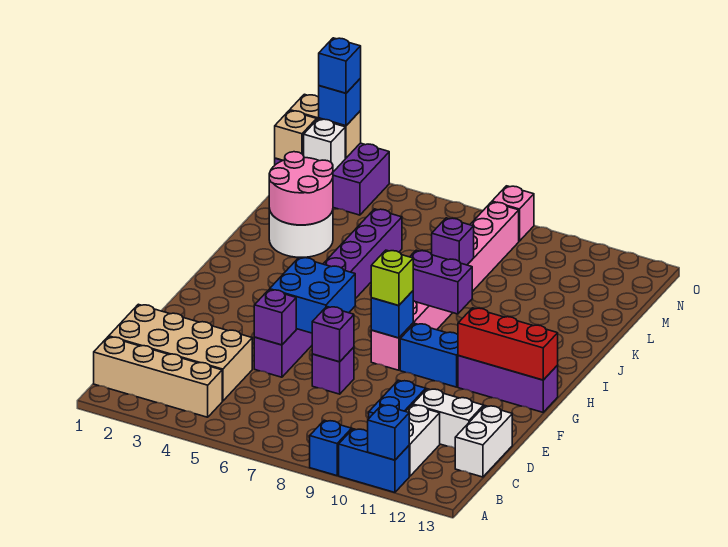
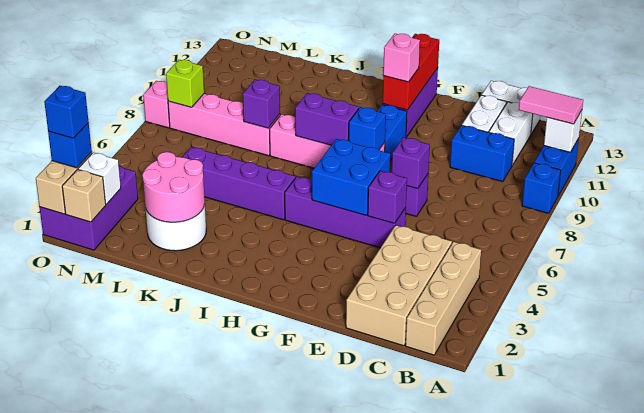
blue brick A11 level 2 -> white brick A11 level 2
none -> pink tile A11:B11 level 3
white brick B11:C11 level 1 -> white brick C11:C12 level 1
lime brick G8 level 3 -> lime brick N8 level 2
none -> pink brick G11 level 3
purple brick I8:I9 level 2 -> purple brick H8:I8 level 2

